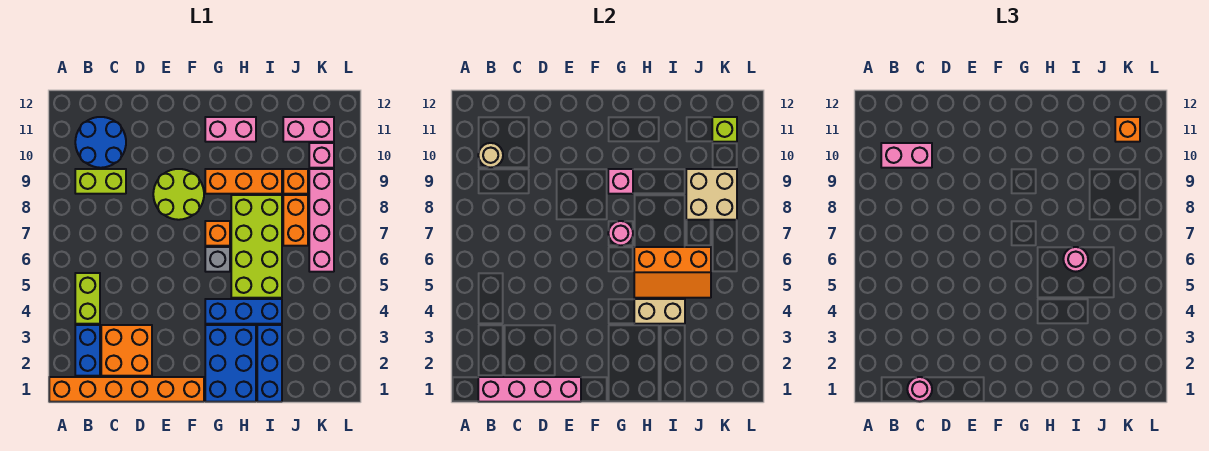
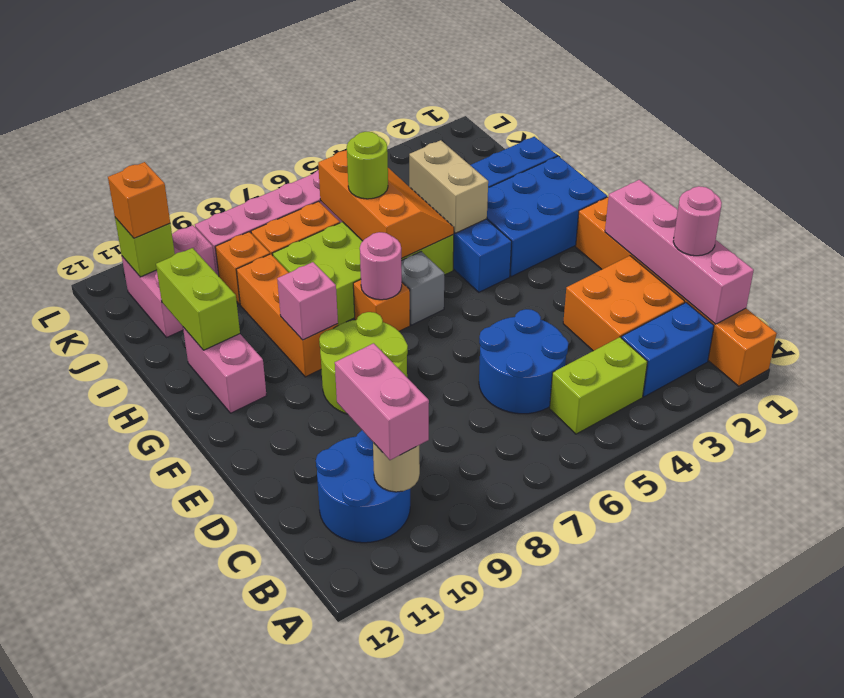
lime brick B9:C9 level 1 -> lime brick H11:I11 level 2
none -> blue round brick C5:D6 level 1
pink round brick I6 level 3 -> lime round brick I6 level 3
tan brick J8:K9 level 2 -> none

